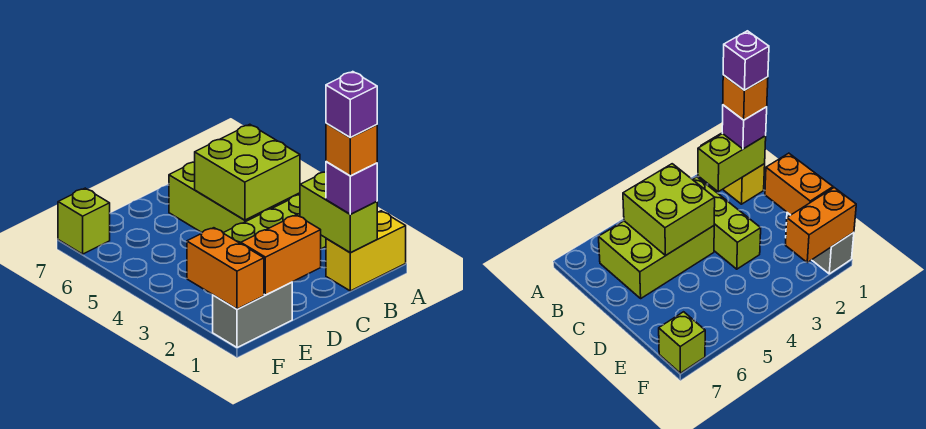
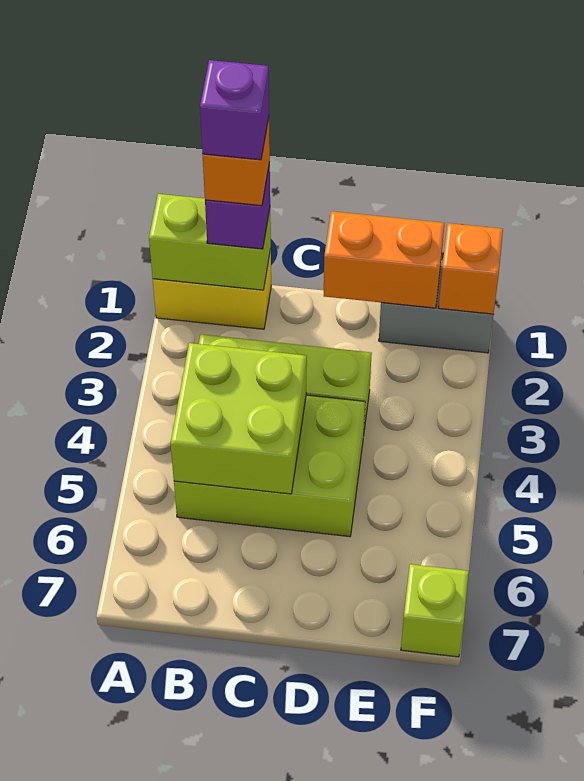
lime brick B1:B2 level 2 -> lime brick A1:B1 level 2
lime brick B4:C6 level 1 -> lime brick B4:D5 level 1
orange brick F1:F2 level 2 -> orange brick F1 level 2

